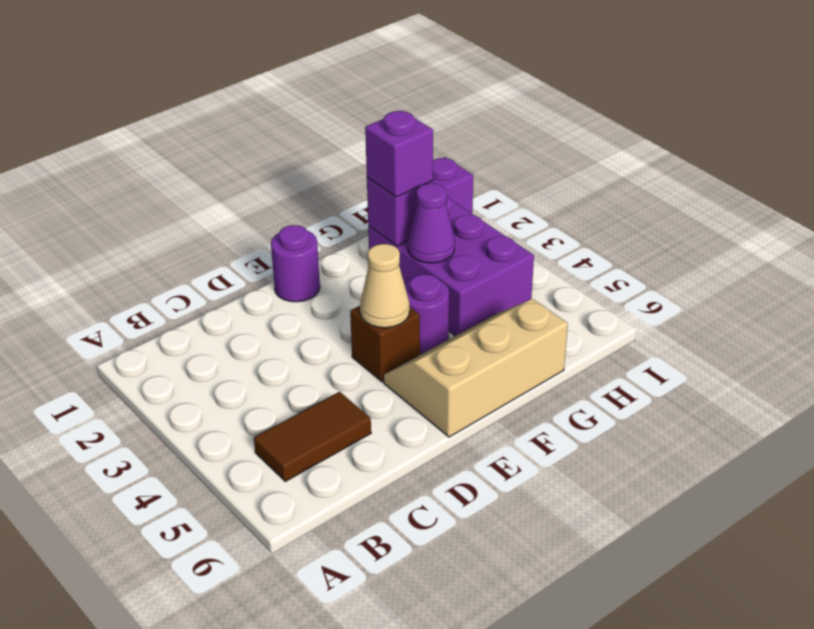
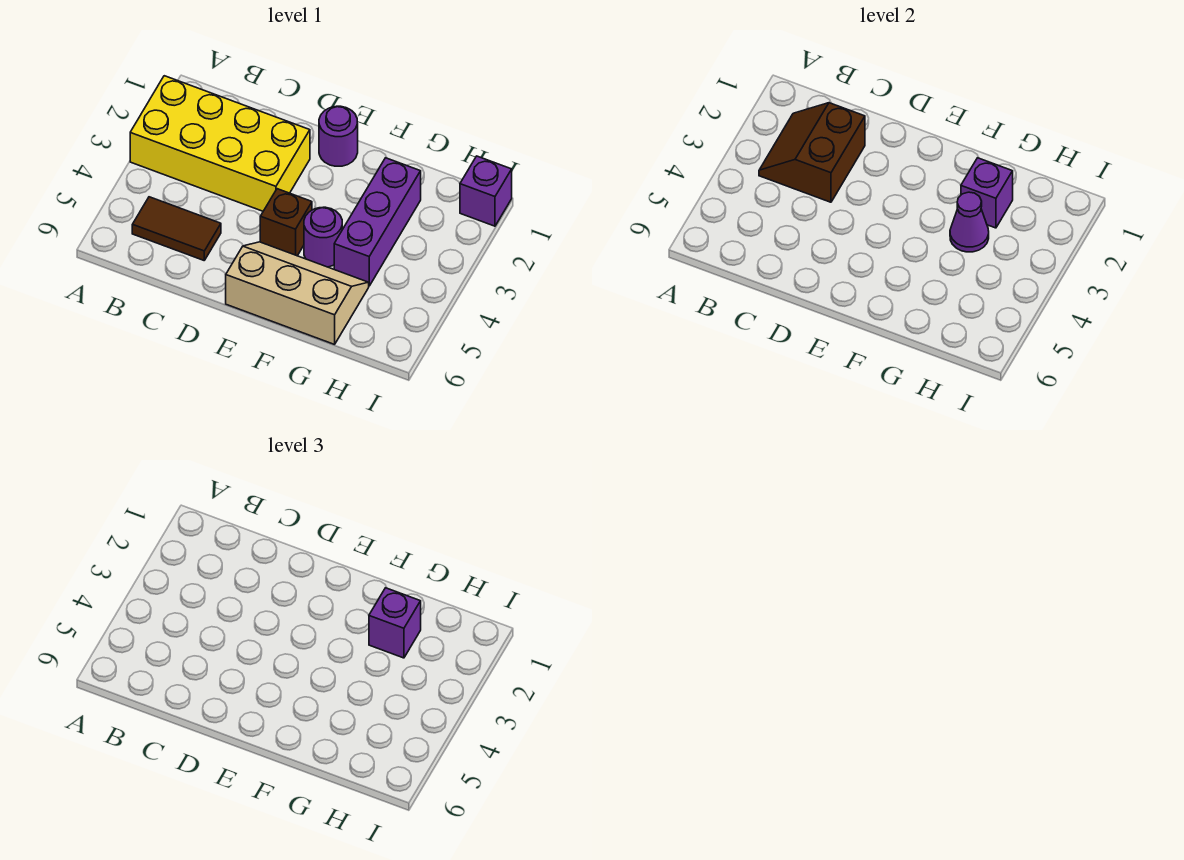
none -> yellow brick A2:D3 level 1
none -> brown slope B2:C3 level 2 top C
tan cone E4 level 2 -> none
purple brick G2:H4 level 1 -> purple brick G2:G4 level 1

